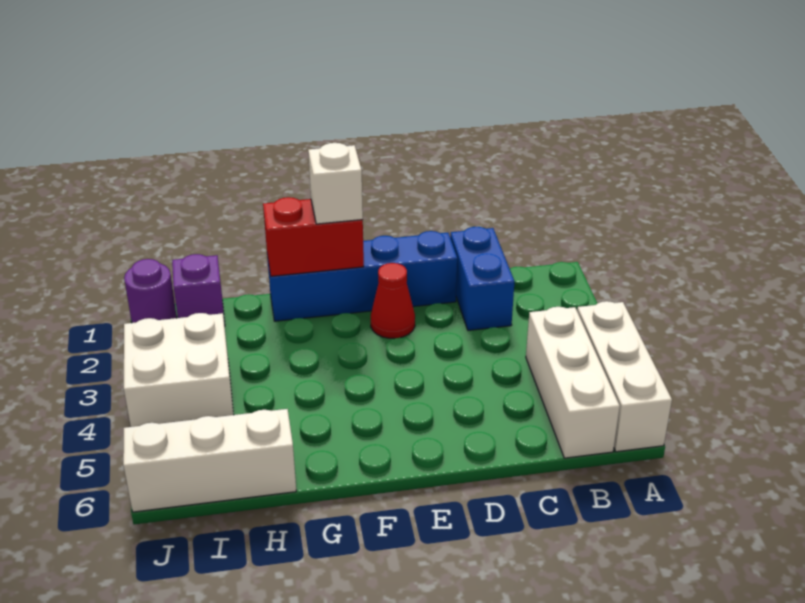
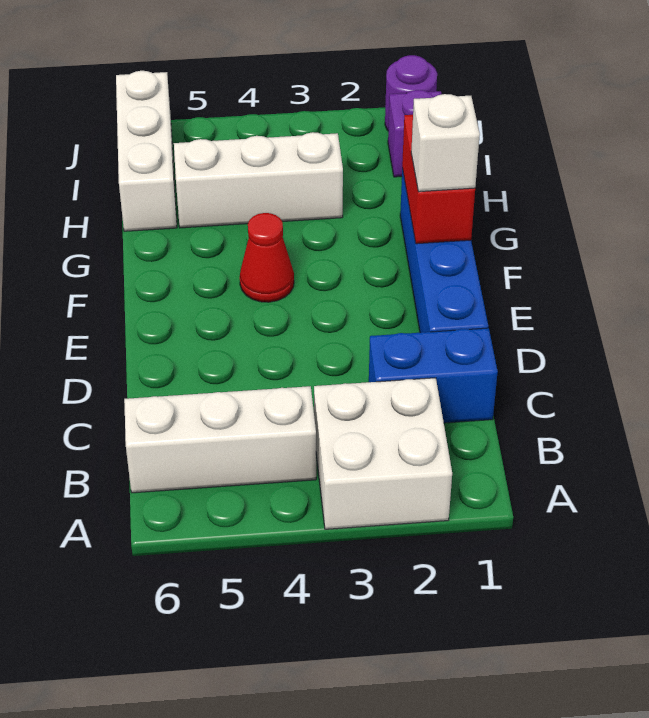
white brick A4:A6 level 1 -> white brick H3:H5 level 1
red cone E2 level 1 -> red cone F4 level 1
white brick I3:J4 level 1 -> white brick A2:B3 level 1

